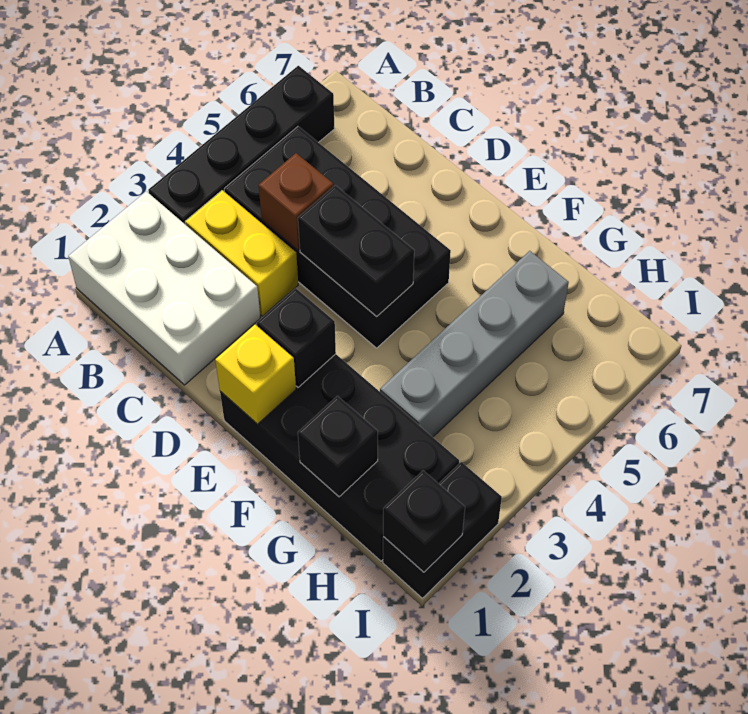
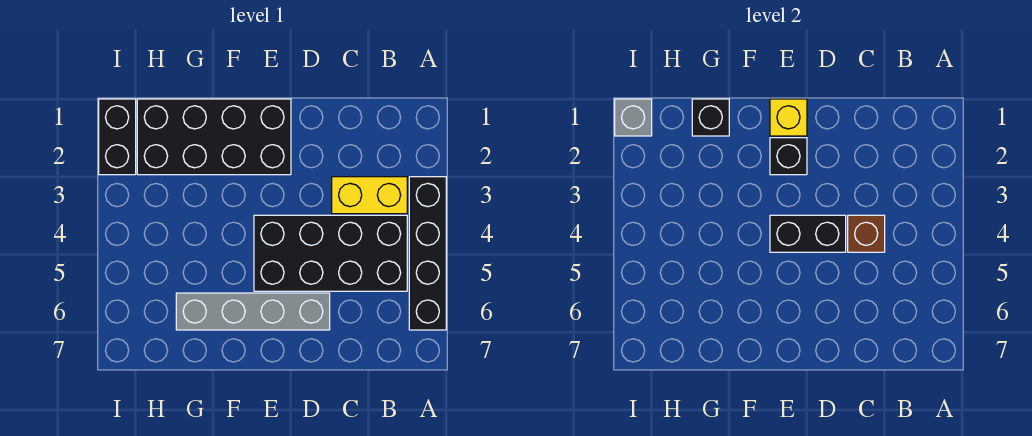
white brick A1:C2 level 1 -> none
grey brick G3:G6 level 1 -> grey brick D6:G6 level 1
black brick I1 level 2 -> grey brick I1 level 2

